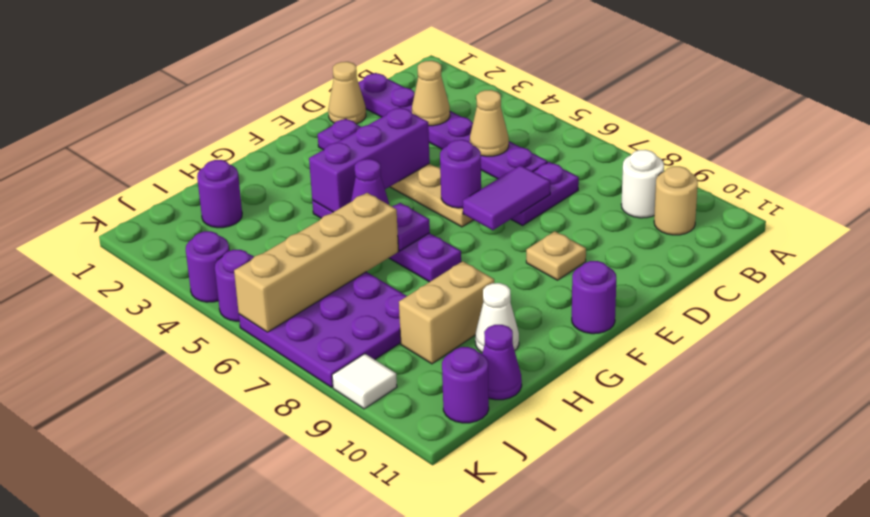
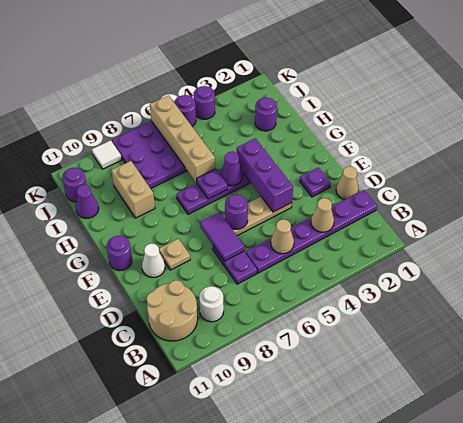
tan round brick B10 level 1 -> tan round brick B10:C11 level 1
white cone H10 level 1 -> white cone E10 level 1

